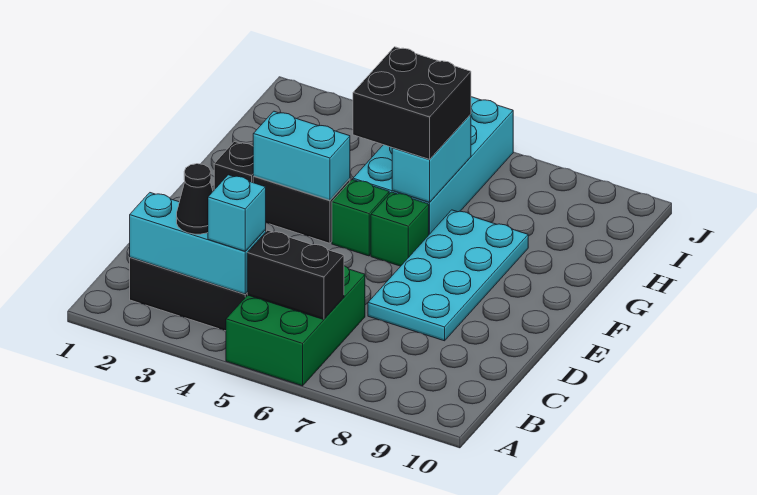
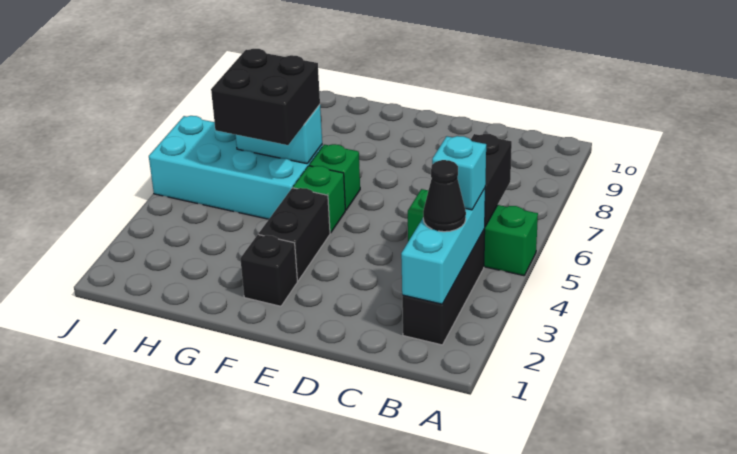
green brick A5:C6 level 1 -> green brick A5:C5 level 1
cyan plate D7:G8 level 1 -> none
cyan brick F3:F4 level 2 -> none

